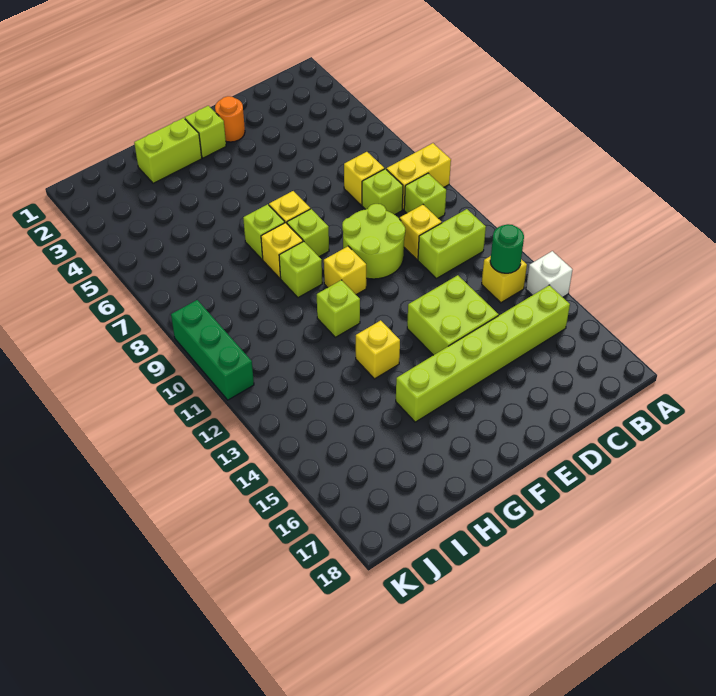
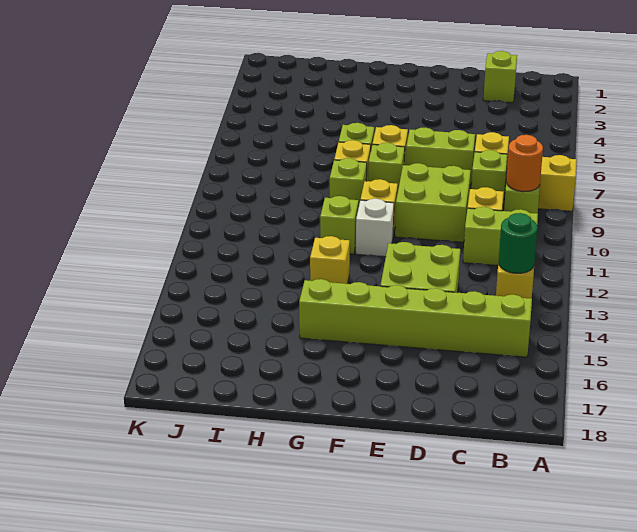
white brick A14 level 1 -> white brick F11 level 1
lime round brick D9:E10 level 1 -> lime brick D9:E10 level 1
orange round brick E2 level 1 -> orange round brick B9 level 2
lime brick F2 level 1 -> lime brick C2 level 1
lime brick G2:H2 level 1 -> lime brick D7:E7 level 1
green brick K9:K11 level 1 -> none

